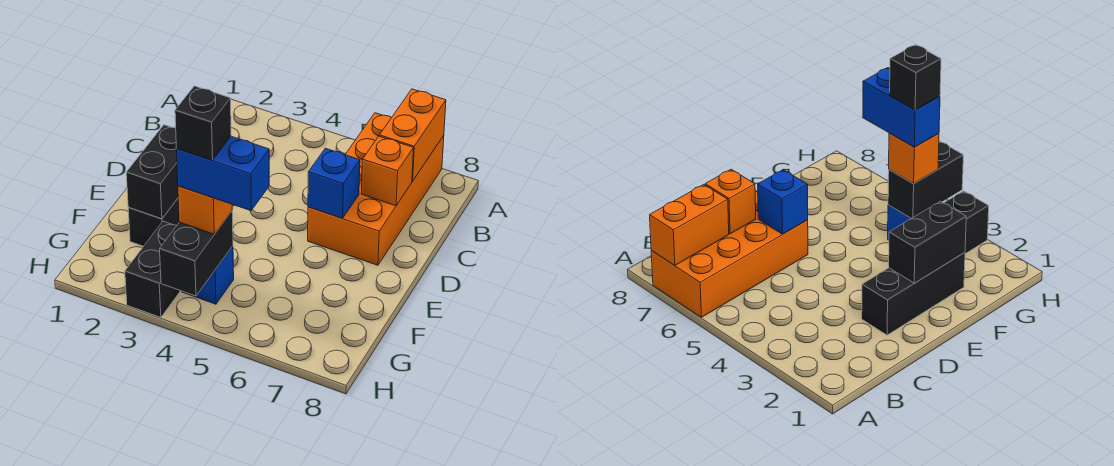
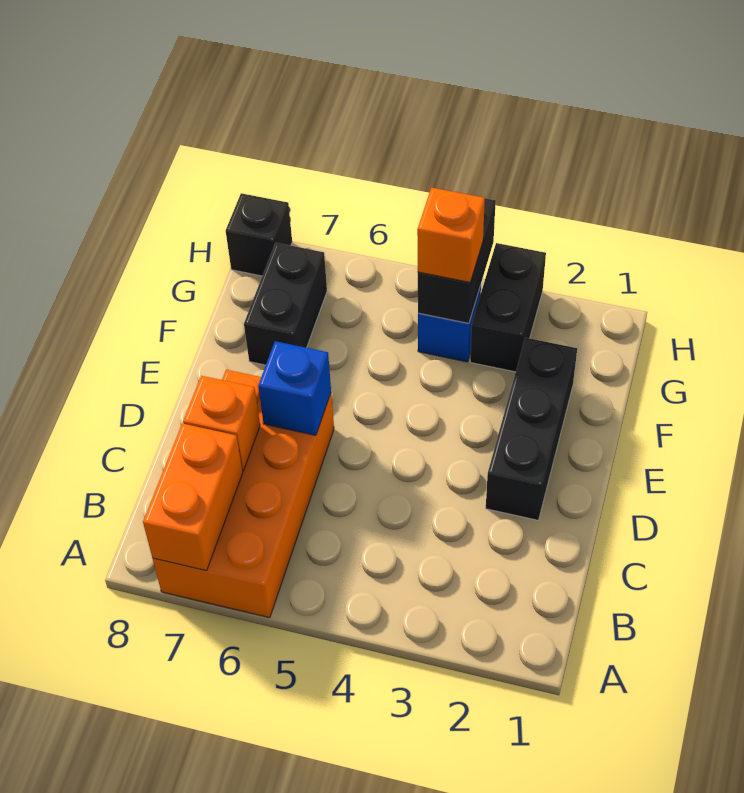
black brick E2:F2 level 2 -> black brick F7:G7 level 1
blue brick G4:G5 level 4 -> none
black brick G4 level 5 -> black brick H8 level 1

